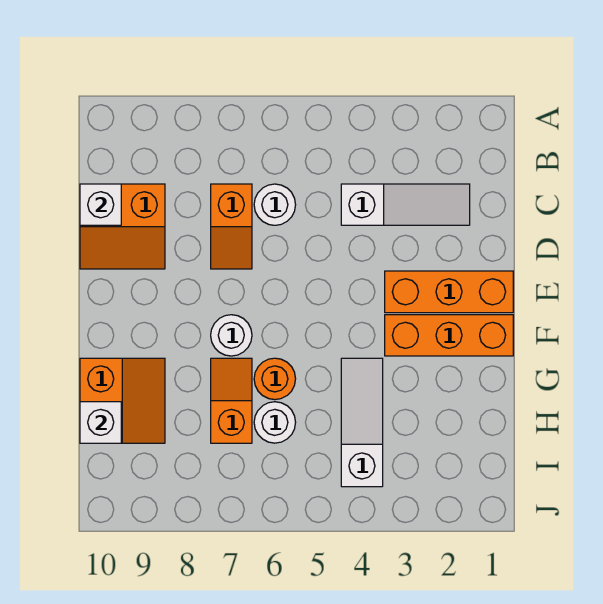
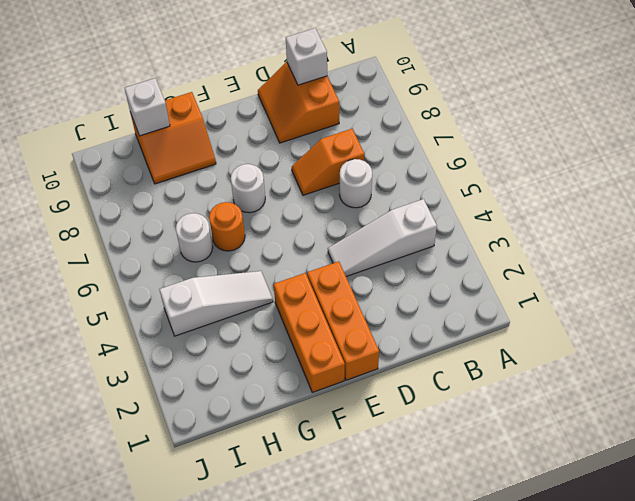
white slope C2:C4 level 1 top 4 -> white slope B4:D4 level 1 top B
orange slope G7:H7 level 1 top H -> none

